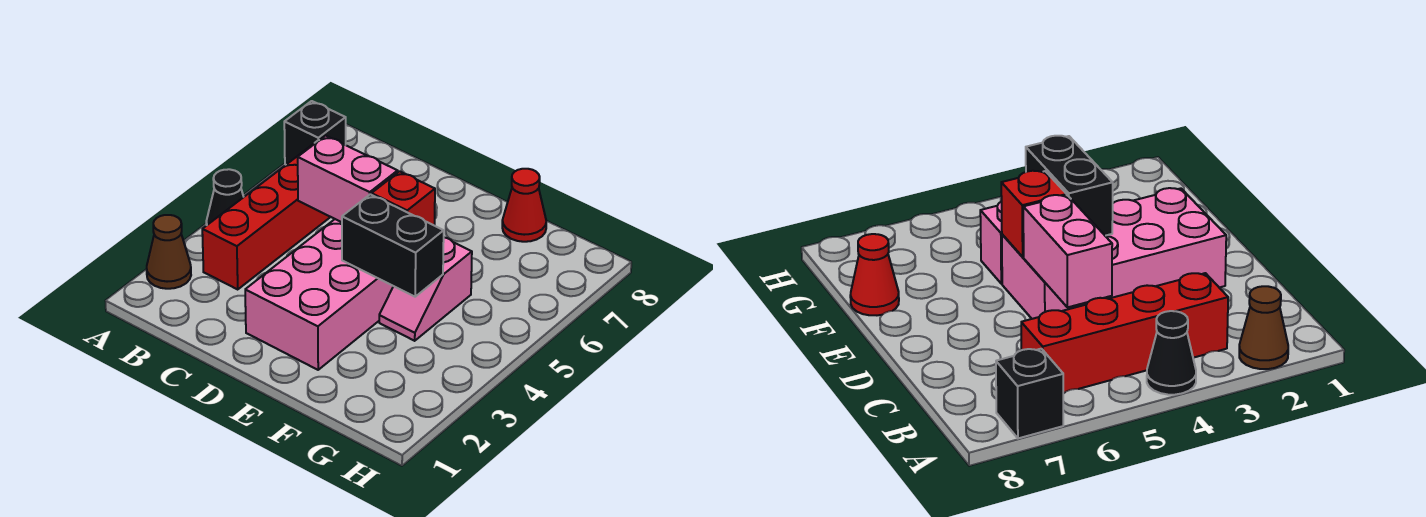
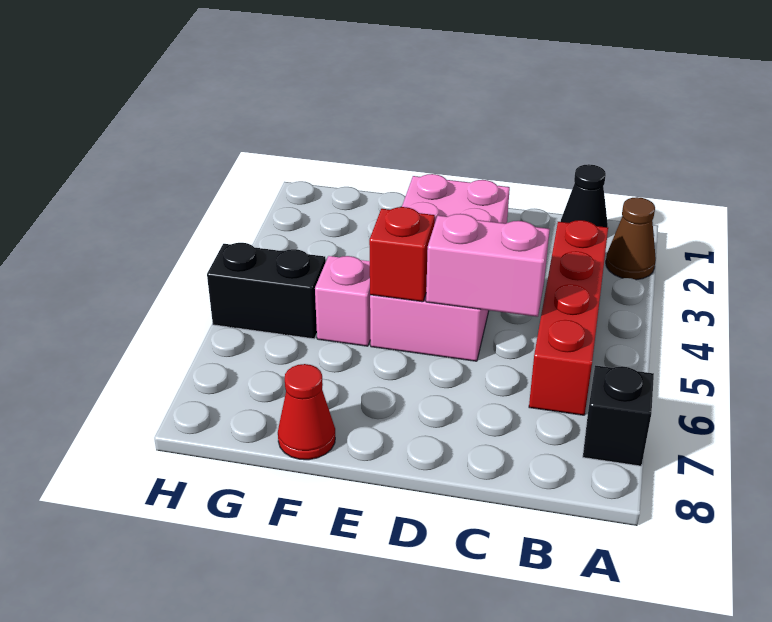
black cone A4 level 1 -> black cone B1 level 1
black brick E4:F4 level 2 -> black brick G5:H5 level 1

